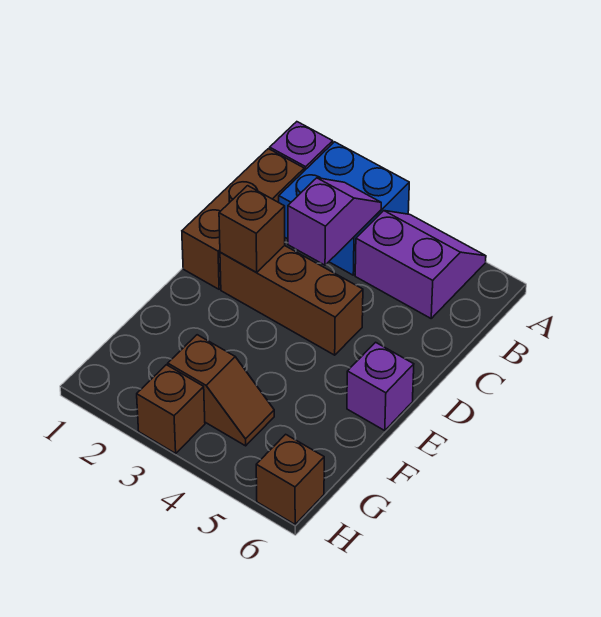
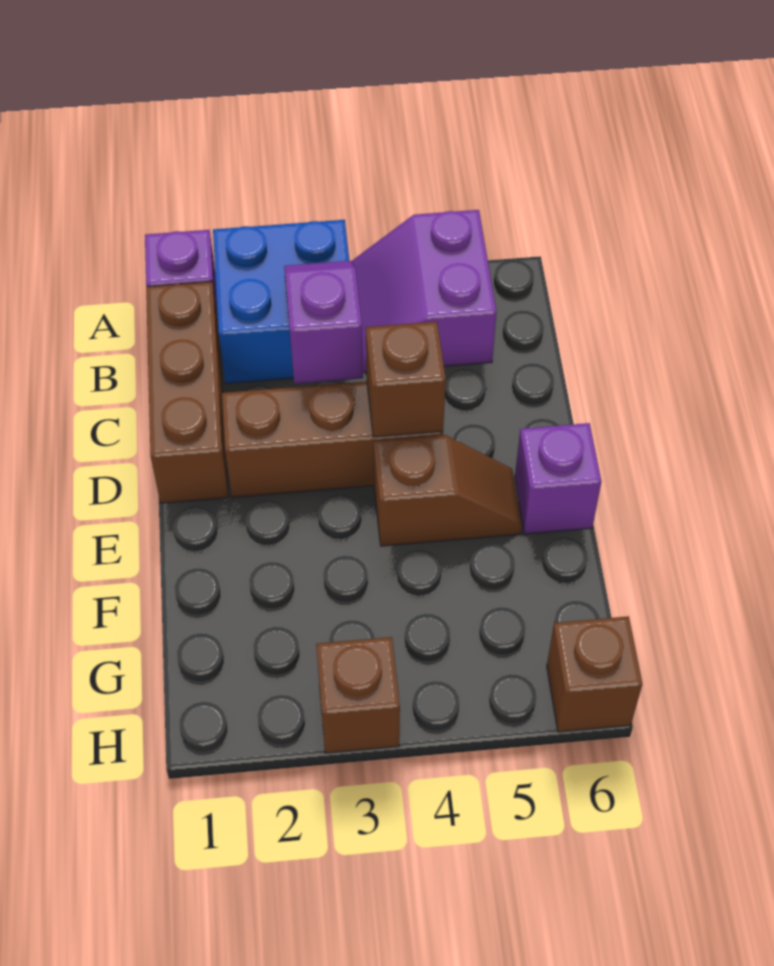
purple slope A4:B5 level 1 top B -> purple slope A4:B5 level 1 top 5
brown brick D2 level 2 -> brown brick D4 level 2
brown slope G3:G4 level 1 top 3 -> brown slope E4:E5 level 1 top 4

